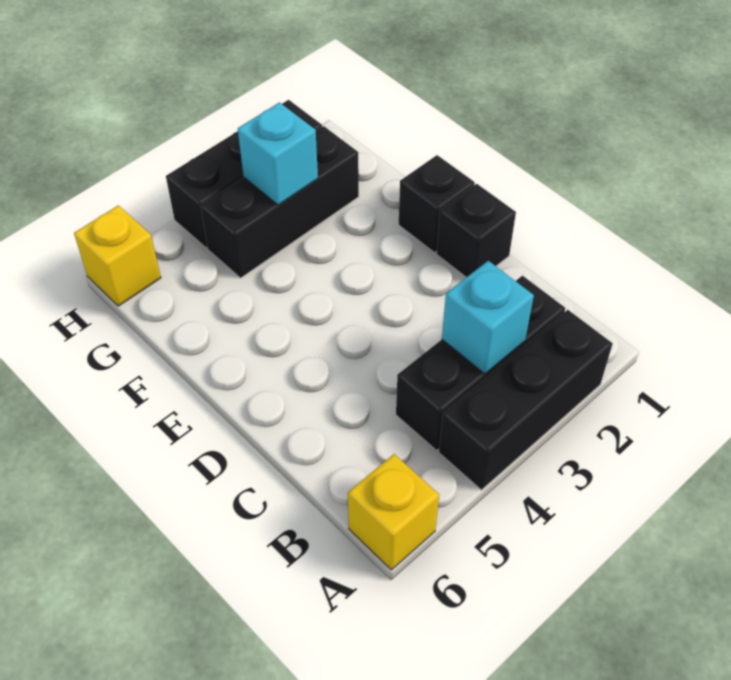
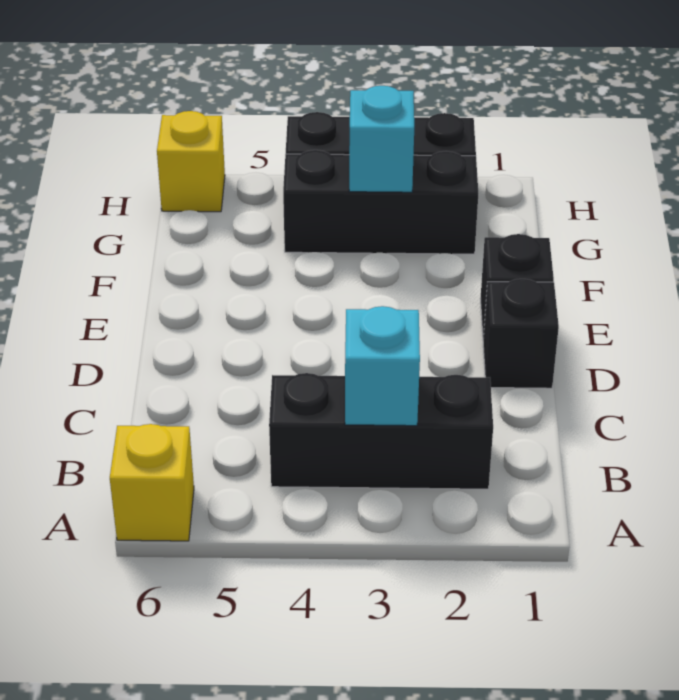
black brick A2:A4 level 1 -> none

